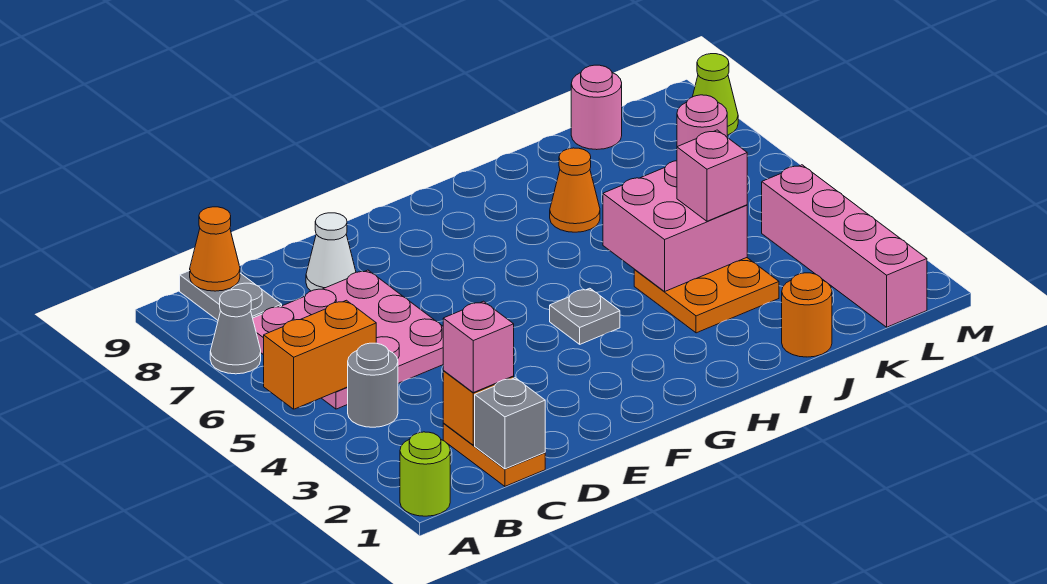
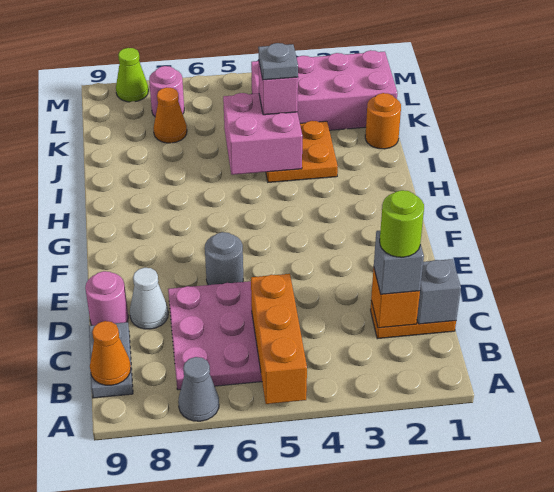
lime round brick A1 level 1 -> lime round brick C2 level 4
orange brick A5:B5 level 2 -> orange brick A5:C5 level 2
grey round brick B4 level 1 -> grey round brick E6 level 1
grey plate B8:B9 level 1 -> grey plate B9:C9 level 1
pink brick C2 level 3 -> grey brick C2 level 3
grey plate G4 level 1 -> grey plate J4 level 4
orange cone I7 level 1 -> orange cone K7 level 1
pink round brick K9 level 1 -> pink round brick D9 level 1
pink brick L1:L4 level 1 -> pink brick K1:L4 level 1

